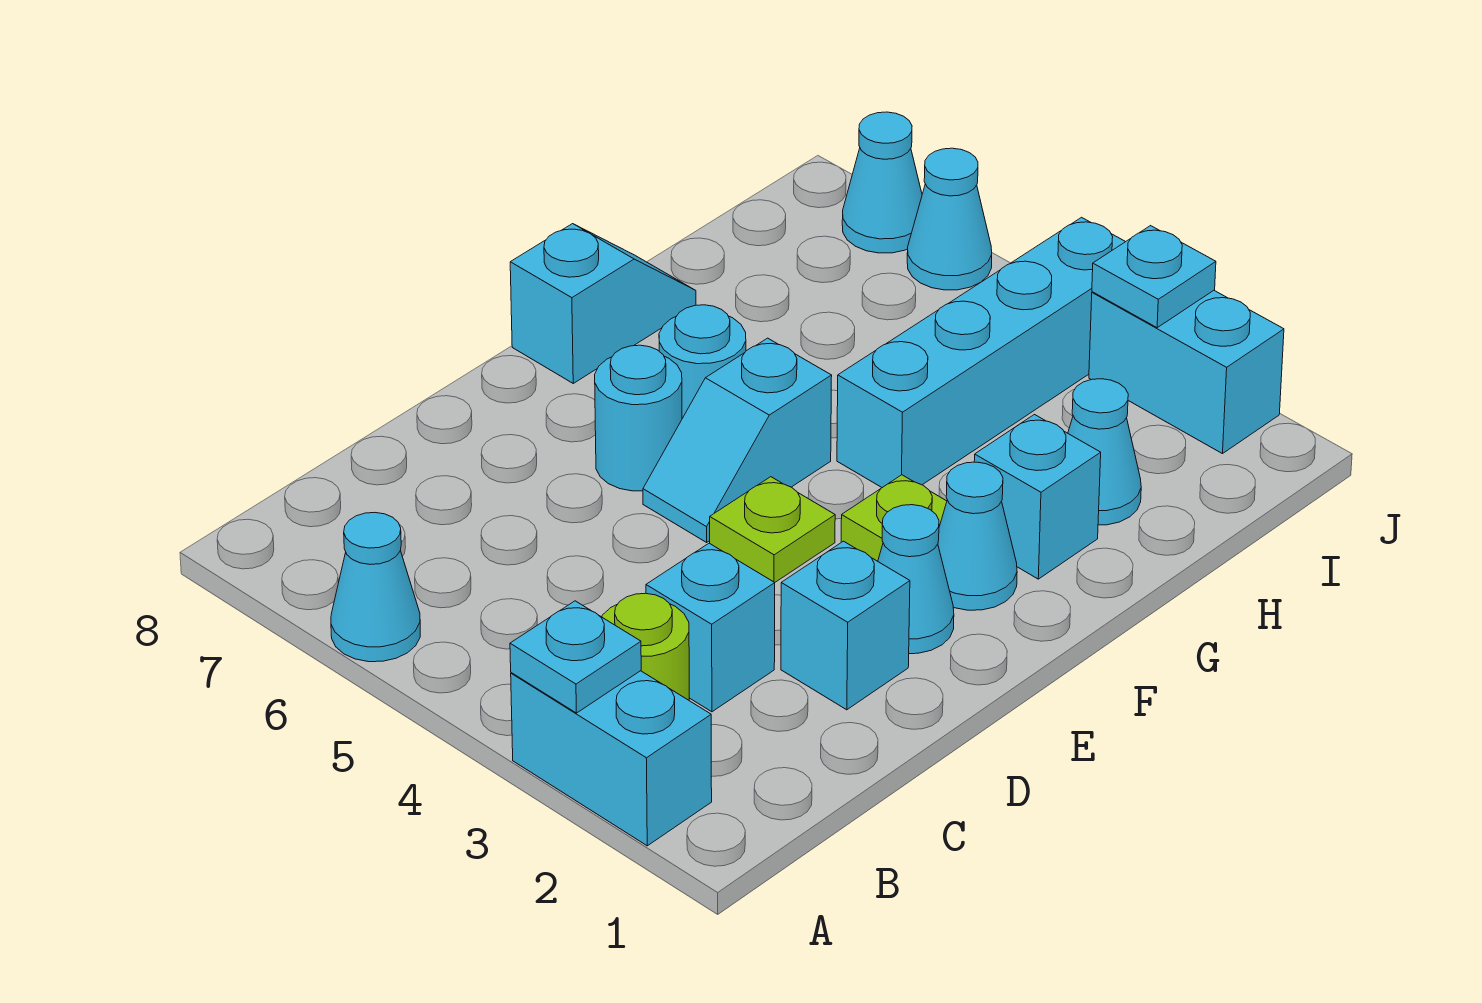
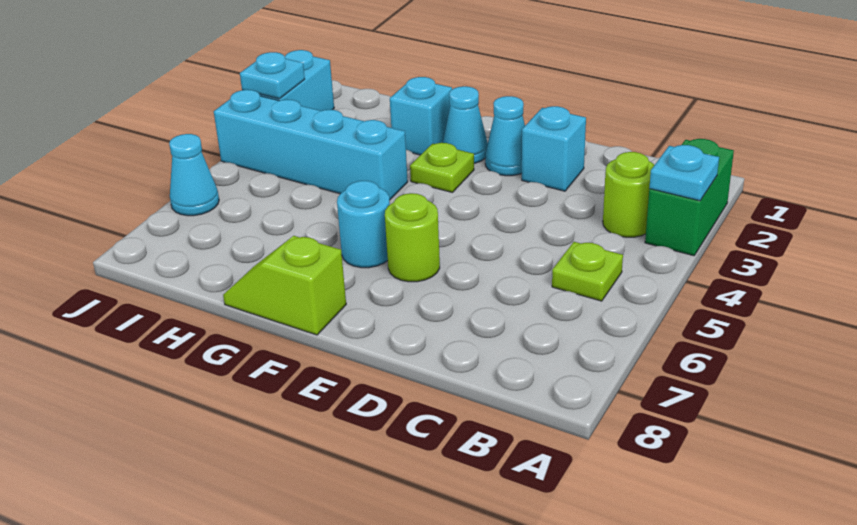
cyan brick A2:A3 level 1 -> green brick A2:A3 level 1
cyan cone A6 level 1 -> none
cyan brick C3 level 1 -> none
lime plate E4 level 1 -> lime plate B5 level 1
cyan slope E5:F5 level 1 top F -> none
cyan round brick E6 level 1 -> lime round brick E6 level 1
cyan slope F8:G8 level 1 top F -> lime slope F8:G8 level 1 top F
cyan cone H2 level 1 -> none
cyan cone J7 level 1 -> none

